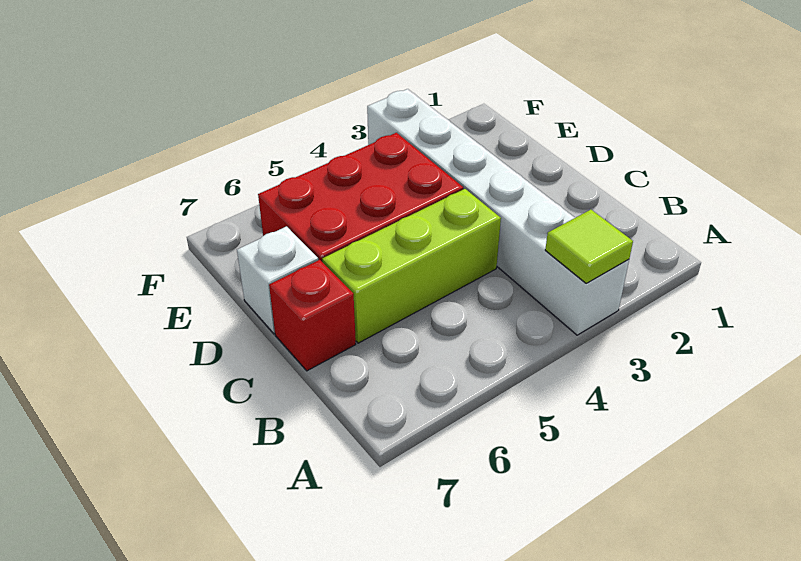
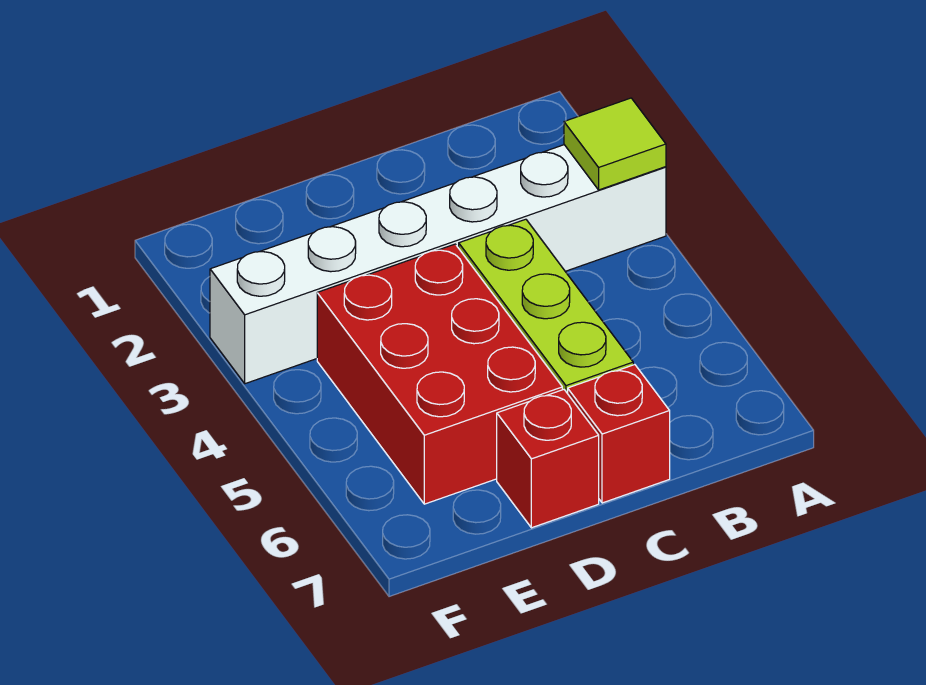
white brick D7 level 1 -> red brick D7 level 1

